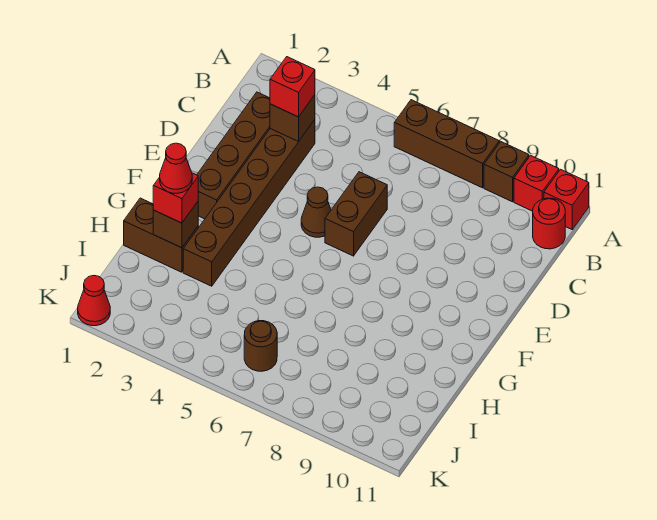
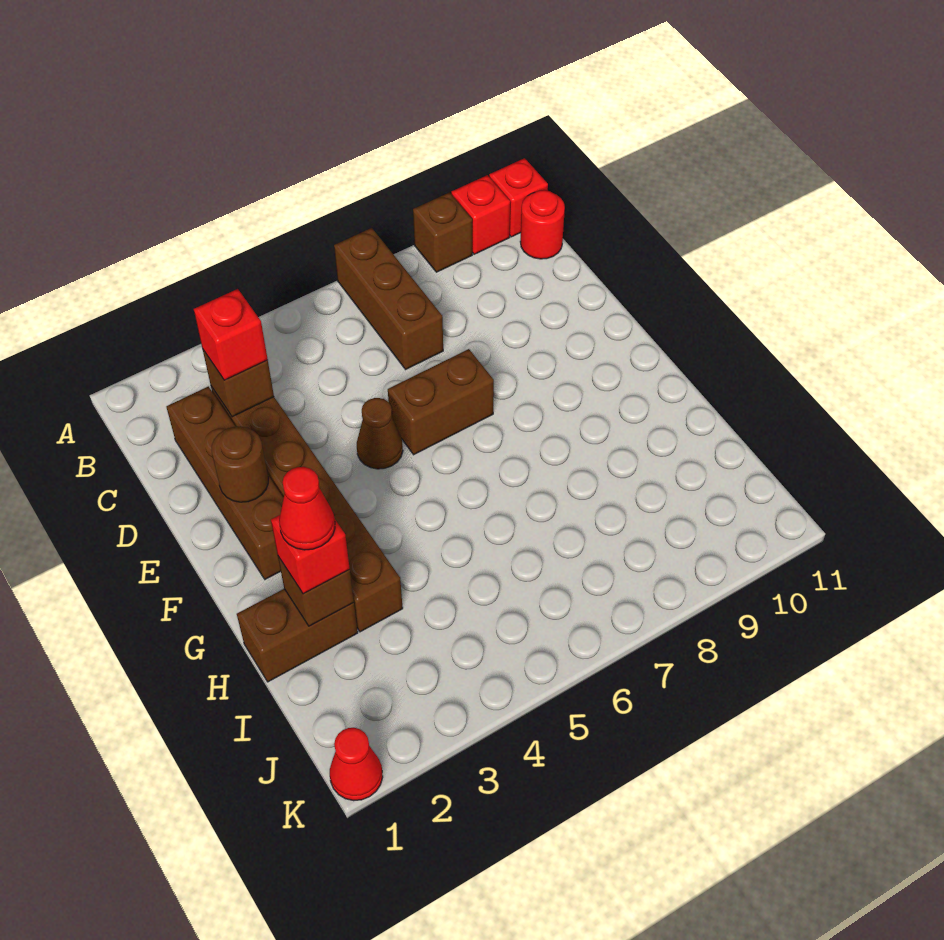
brown brick A6:A8 level 1 -> brown brick A7:C7 level 1
brown brick D6:E6 level 1 -> brown brick E6:E7 level 1
brown round brick J6 level 1 -> brown round brick E2 level 2

